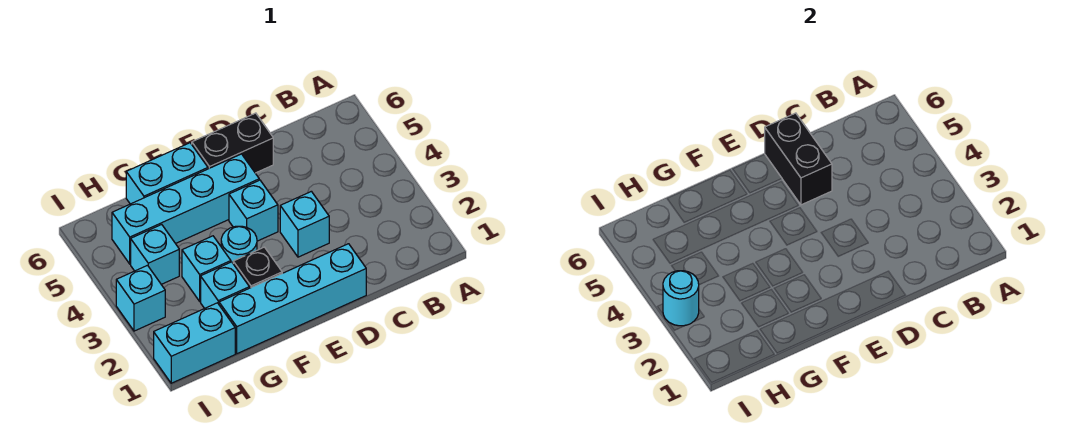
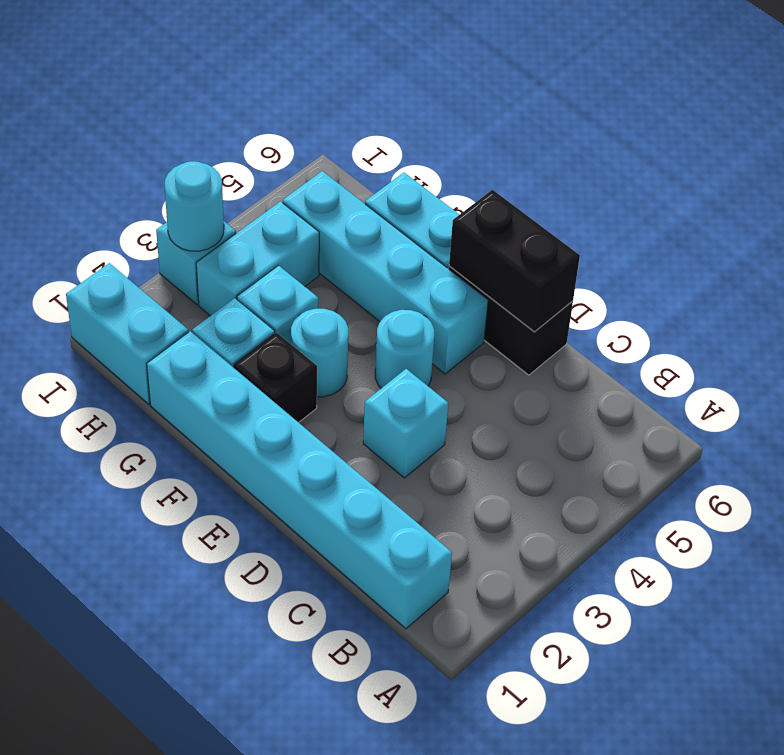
cyan brick D1:G1 level 1 -> cyan brick B1:G1 level 1
black brick D5:D6 level 2 -> black brick D6:E6 level 2
cyan brick E4 level 1 -> cyan round brick E4 level 1
cyan brick H4 level 1 -> cyan brick H3:H4 level 1

